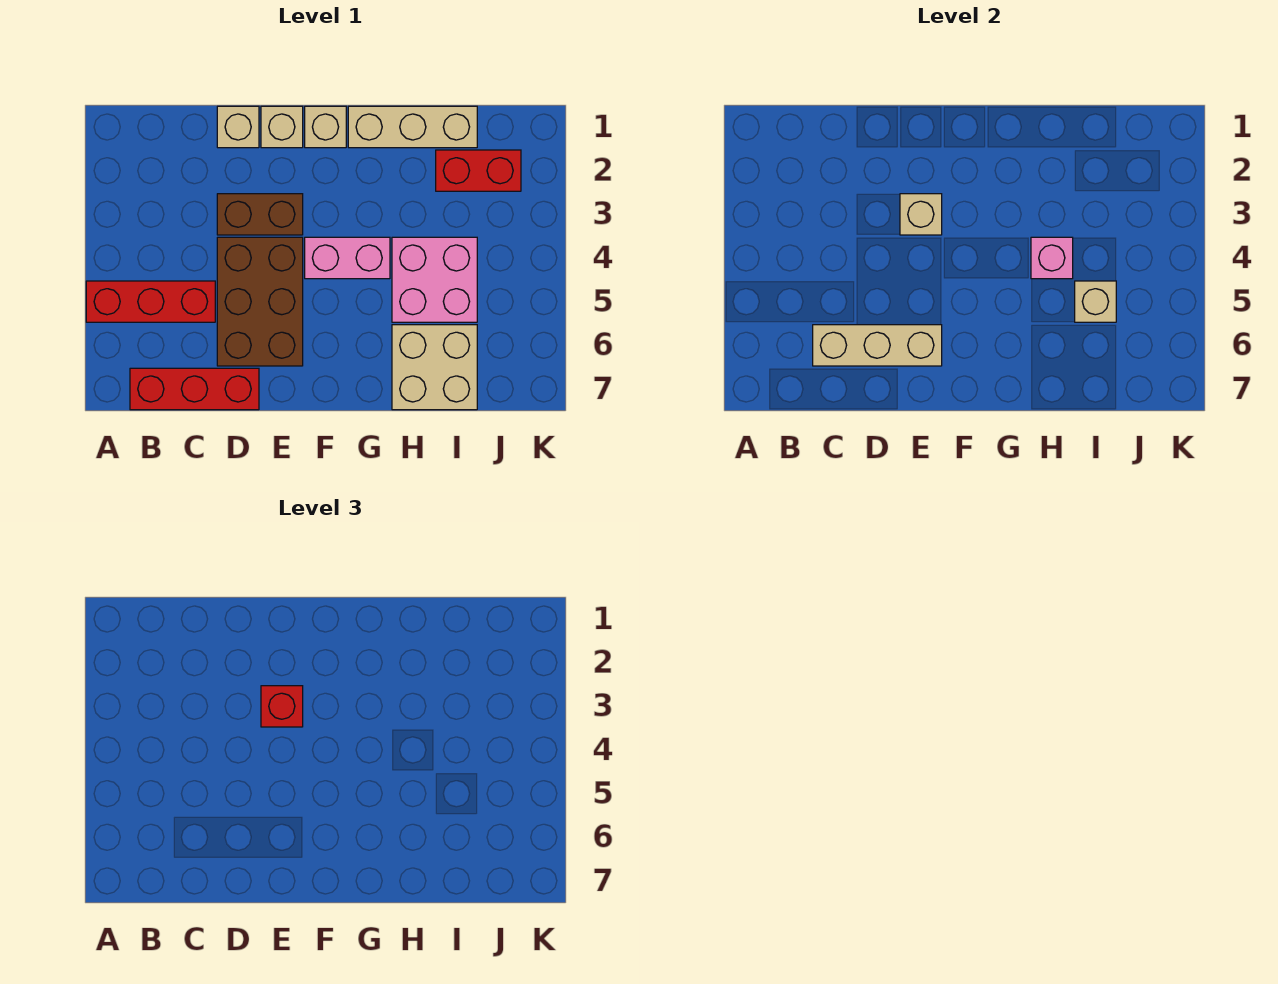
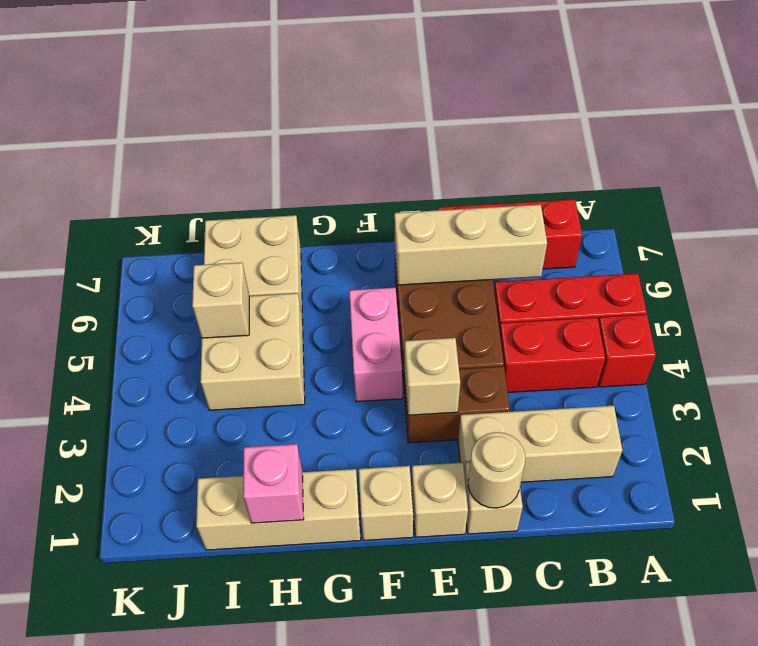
none -> tan brick B2:D2 level 1
none -> tan round brick D1 level 2
red brick E3 level 3 -> red brick A4 level 1
pink brick F4:G4 level 1 -> pink brick F4:F5 level 1
pink brick H4:I5 level 1 -> tan brick H4:I5 level 1
pink brick H4 level 2 -> pink brick H1 level 2
red brick I2:J2 level 1 -> red brick B4:C4 level 1

